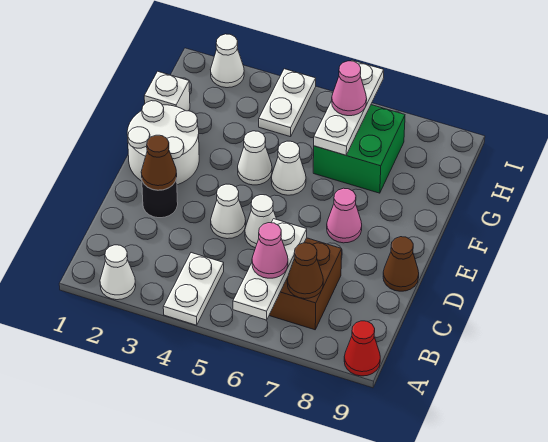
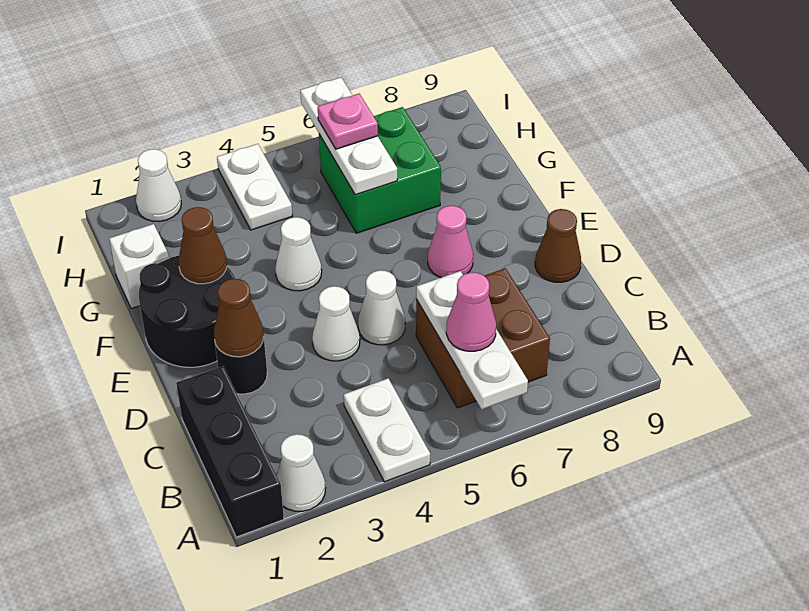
none -> black brick A1:C1 level 1
red cone A9 level 1 -> none
brown cone B7 level 2 -> brown cone F2 level 2
white round brick E1:F2 level 1 -> black round brick E1:F2 level 1
white cone F5 level 1 -> none
pink cone H6 level 3 -> pink plate H6 level 3

